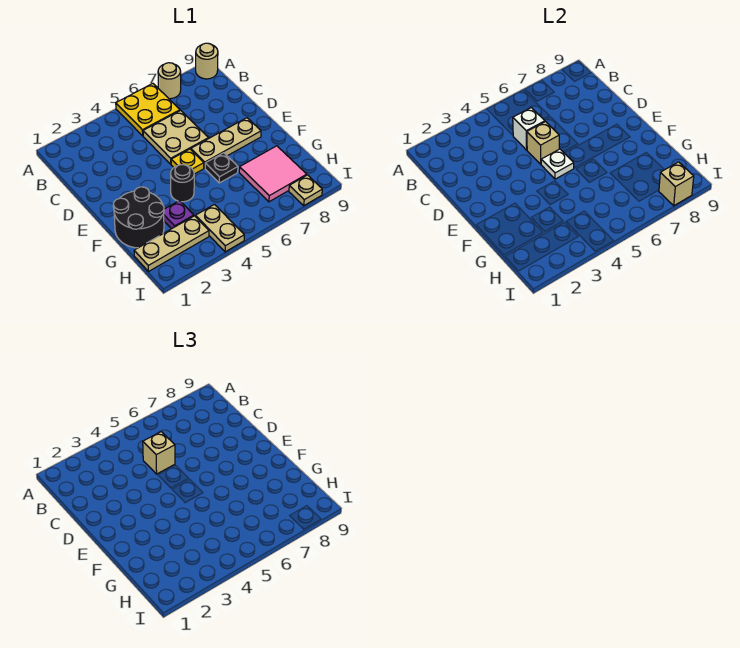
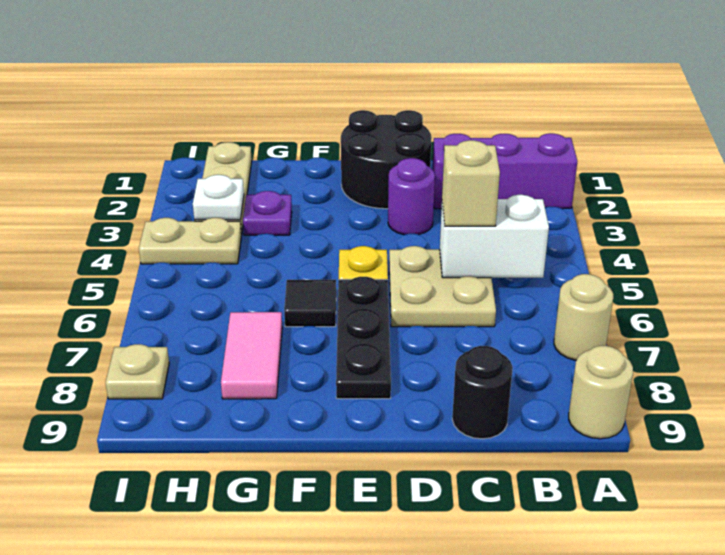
none -> purple brick A2:C2 level 1
yellow plate A5:B6 level 1 -> none
white brick C5 level 2 -> white brick B5:C5 level 2
none -> purple round brick D3 level 1
tan brick D5 level 2 -> none
white plate E5 level 2 -> white plate H3 level 2
tan plate E6:E8 level 1 -> black plate E6:E8 level 1
black round brick F1:G2 level 1 -> black round brick D1:E2 level 1
black round brick F4 level 1 -> black round brick C9 level 1
black plate F6 level 1 -> black tile F6 level 1
pink tile G7:H8 level 1 -> pink tile G7:G8 level 1
tan brick I8 level 2 -> none

